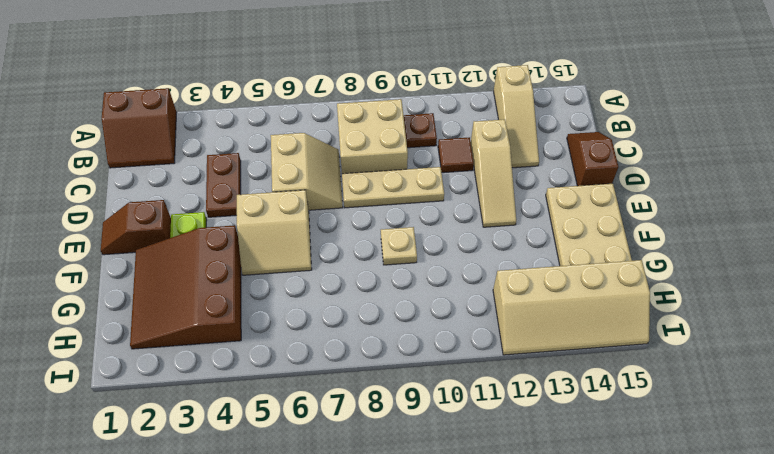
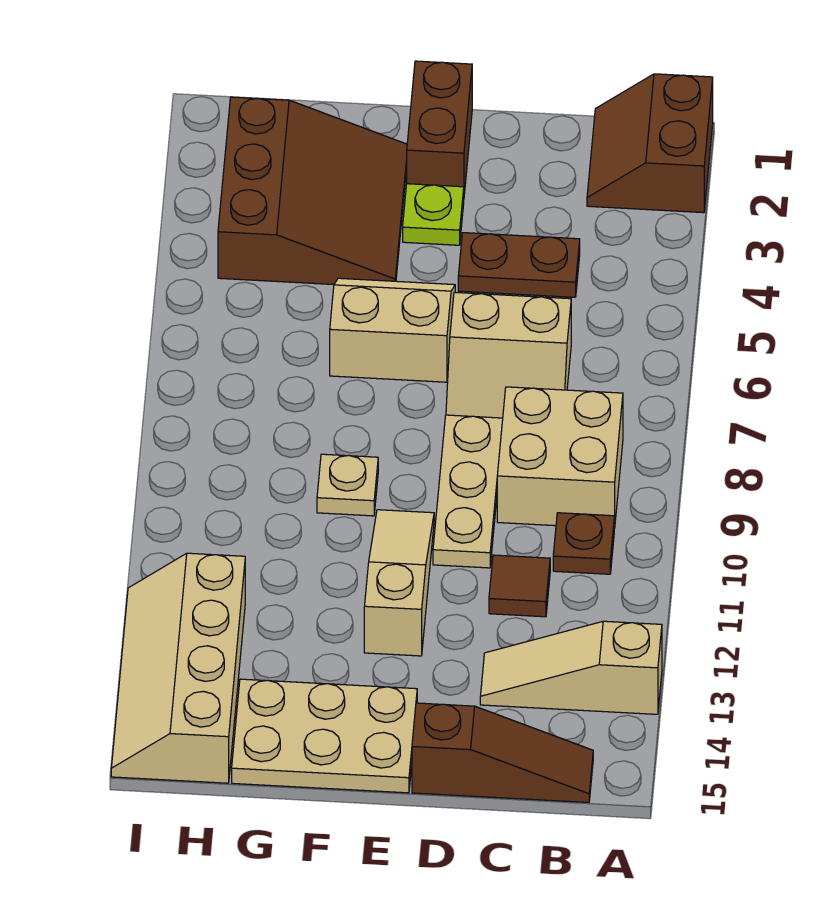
tan slope C12:E12 level 1 top C -> tan slope E10:E12 level 1 top 12
brown slope C15:D15 level 1 top D -> brown slope B15:D15 level 1 top D
brown slope E1:E2 level 1 top 2 -> brown brick E1:E2 level 1
tan slope E5:F6 level 1 top E -> tan slope E5:F6 level 1 top 6
brown slope F2:H4 level 1 top 4 -> brown slope F2:H4 level 1 top H

